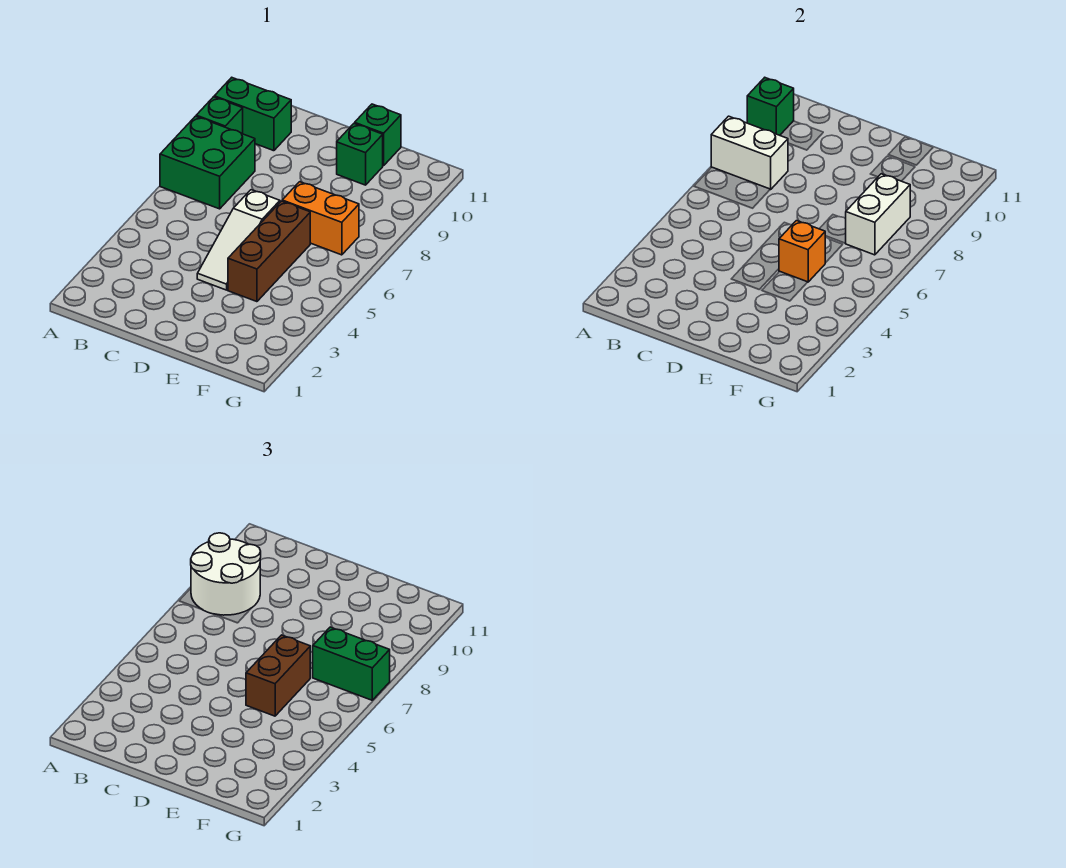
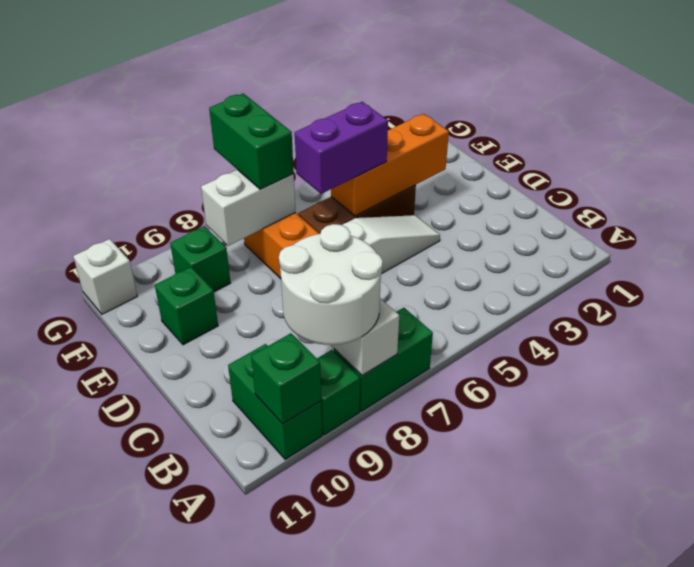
green brick A7:B8 level 1 -> green brick A7:A8 level 1
orange brick E5 level 2 -> orange brick E3:E5 level 2
brown brick E5:E6 level 3 -> purple brick E5:E6 level 3
green brick E11 level 1 -> green brick F9 level 1
none -> white brick G11 level 1

